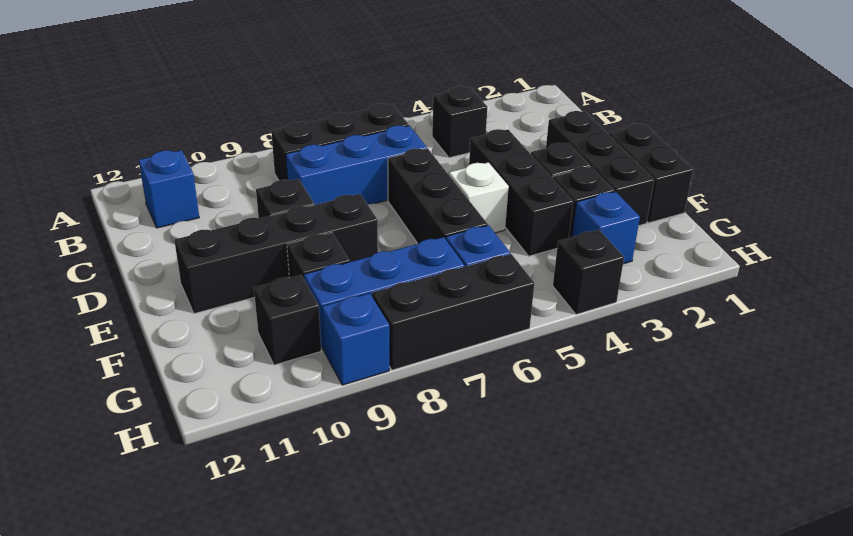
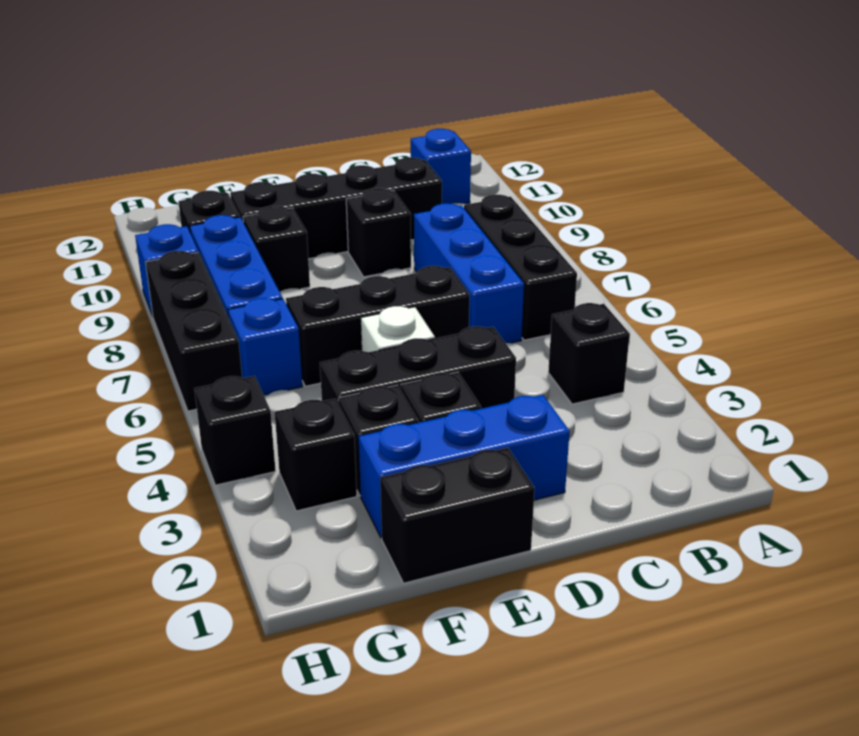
black brick D2:F2 level 1 -> blue brick D2:F2 level 1
black brick E8:E11 level 1 -> black brick C10:F10 level 1
blue brick G3 level 1 -> black brick G3 level 1

